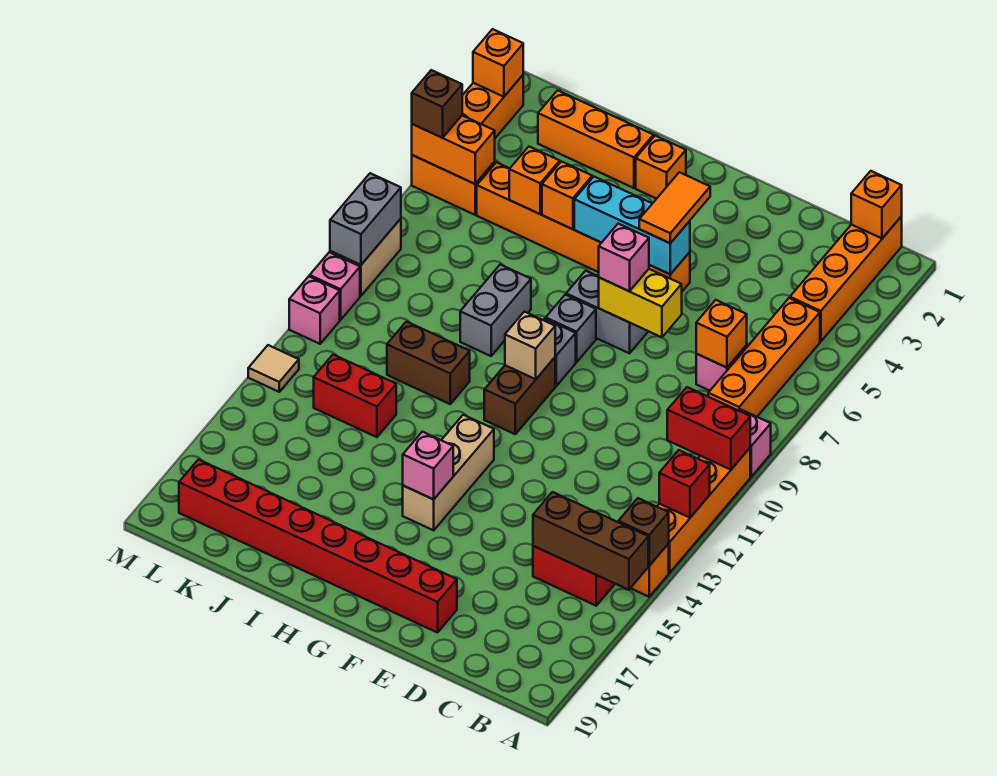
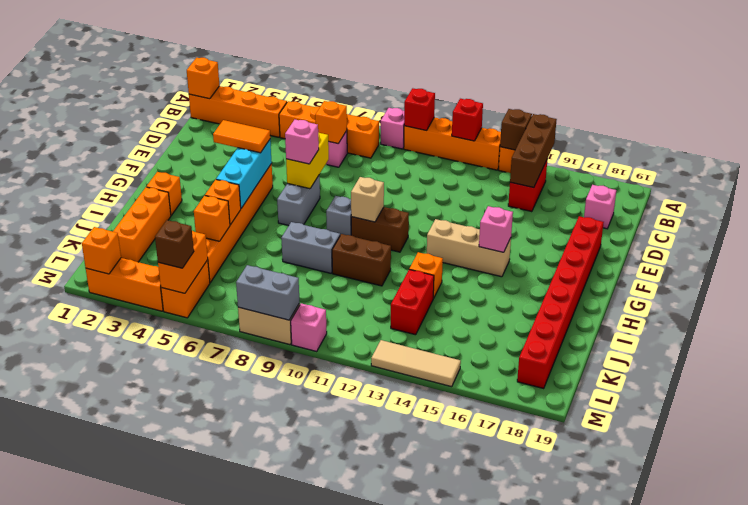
red brick A10:B10 level 2 -> red brick A10 level 2
grey brick G8 level 1 -> none
brown brick I11:J11 level 1 -> brown brick I10:I11 level 1
none -> orange brick I13 level 1
pink brick M11 level 1 -> pink brick C18 level 1
tan tile M13 level 1 -> tan tile M13:M15 level 1

